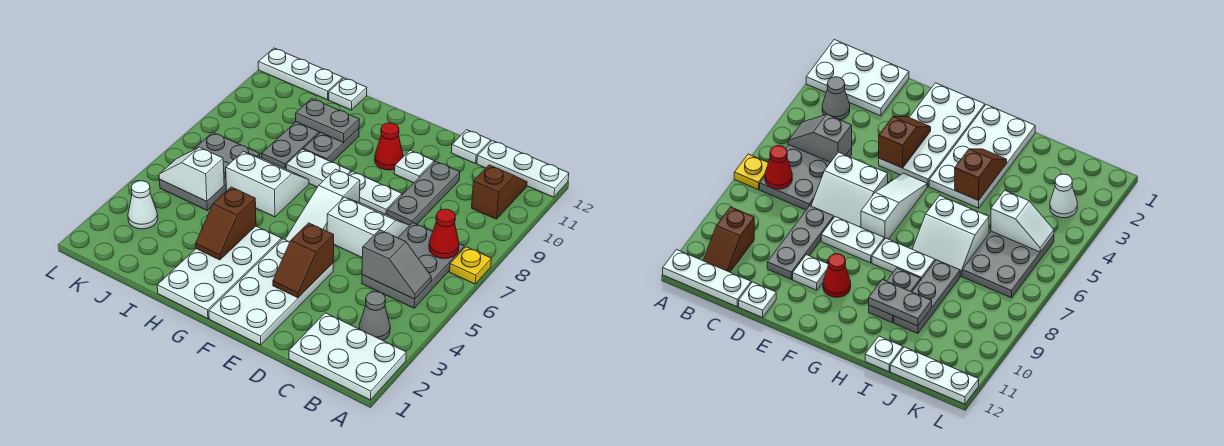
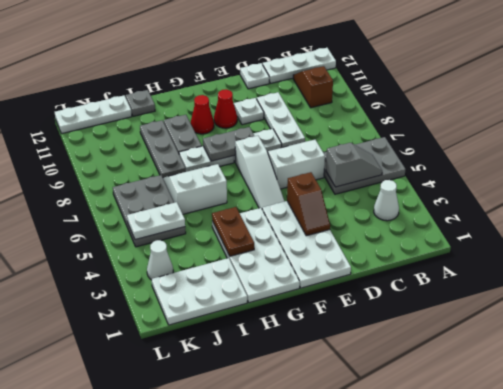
white plate A1:C2 level 1 -> white plate I1:K2 level 1
yellow plate A7 level 1 -> none
grey cone B3 level 1 -> white cone B3 level 1
grey plate B5:C7 level 1 -> grey plate A5:C6 level 1
red cone B7 level 2 -> red cone G10 level 1
grey plate D8:D10 level 1 -> white plate D8:D10 level 1
brown slope H3:H4 level 2 top 4 -> brown plate H3:H4 level 2
grey plate H10:I10 level 2 -> grey plate F8:G8 level 2
white plate I12 level 1 -> grey plate I12 level 1
white slope J5:K5 level 2 top J -> white plate J5:K5 level 2

